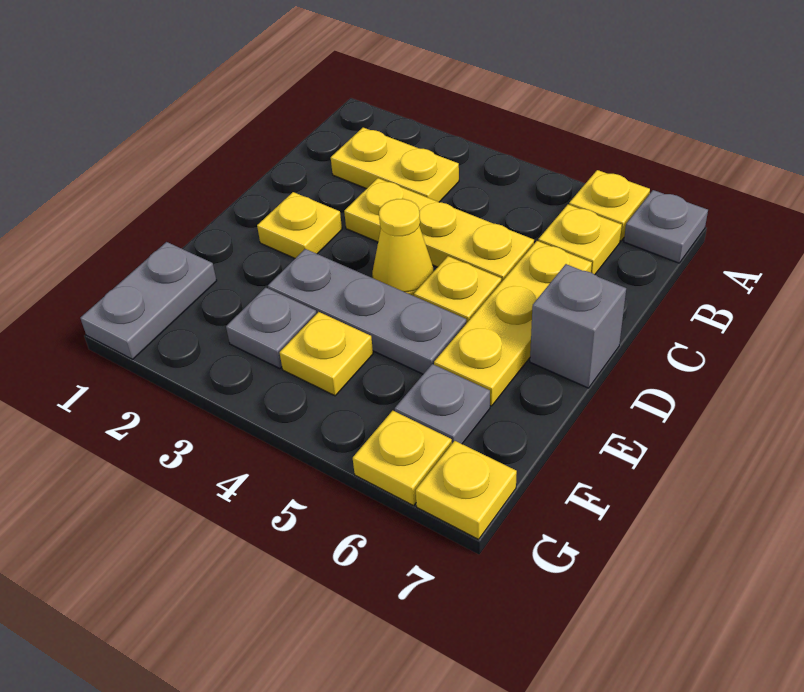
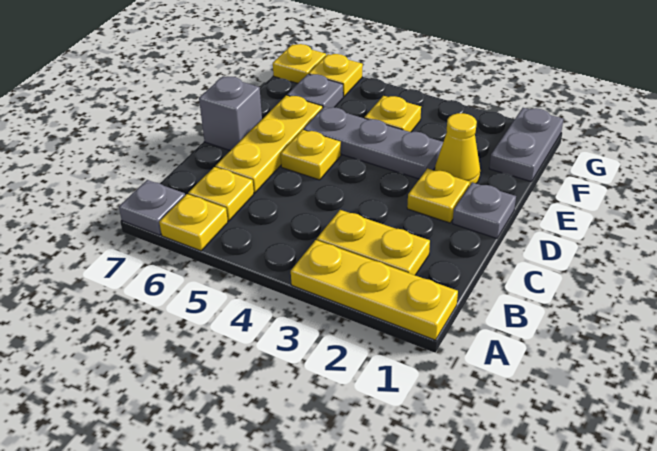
yellow plate C3:C5 level 1 -> yellow plate A1:A3 level 1
yellow cone D4 level 1 -> yellow cone E2 level 1
grey plate F3 level 1 -> grey plate D1 level 1

